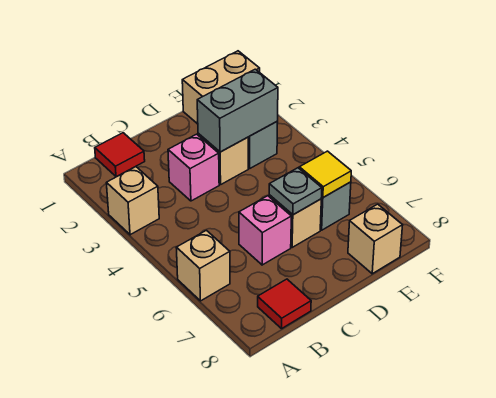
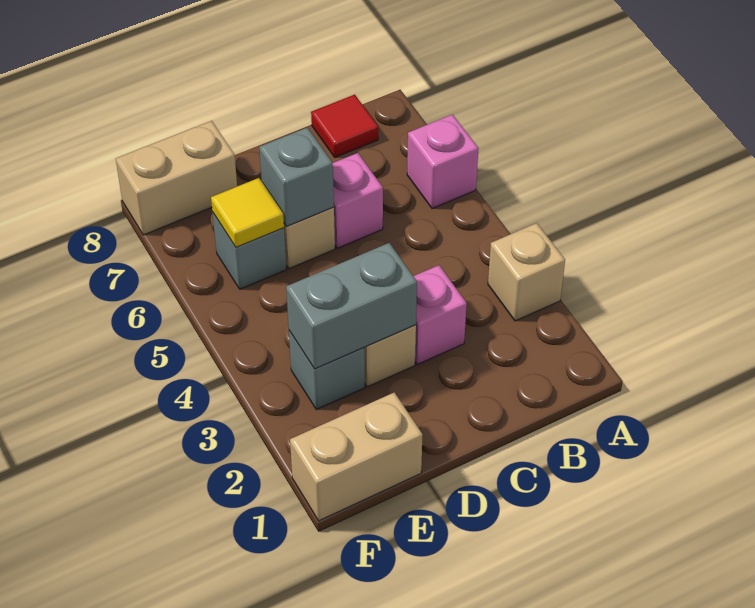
tan brick A6 level 1 -> pink brick A6 level 1
red tile B1 level 1 -> none
grey plate D6 level 2 -> grey brick D6 level 2
tan brick E8 level 1 -> tan brick E8:F8 level 1

